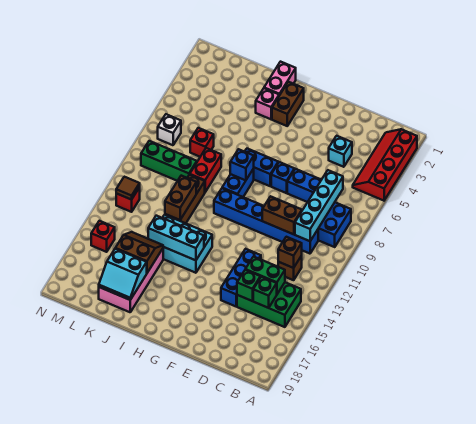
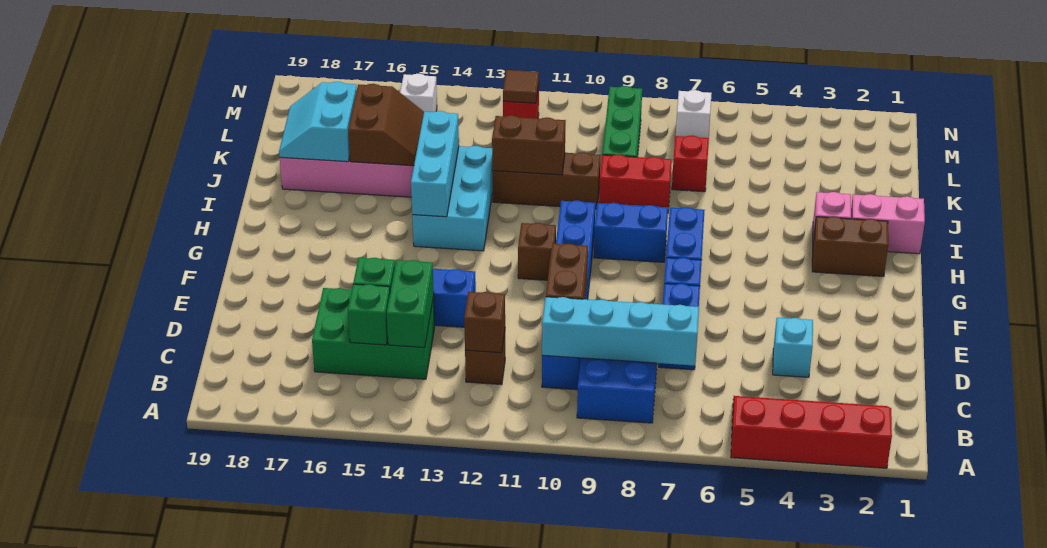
green brick B14:D15 level 1 -> green brick C14:D16 level 1
none -> brown brick G11 level 1
blue brick H8 level 2 -> none
red brick M15 level 1 -> white brick M15 level 1

